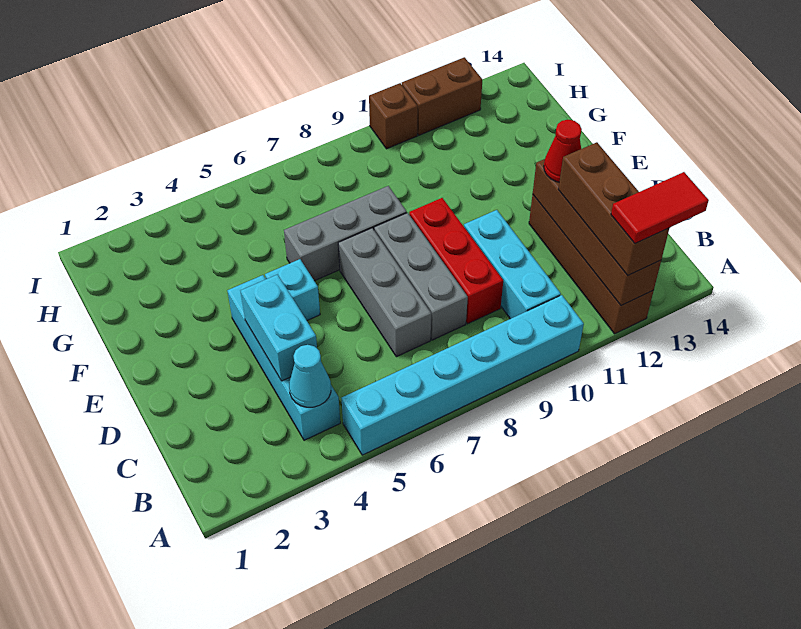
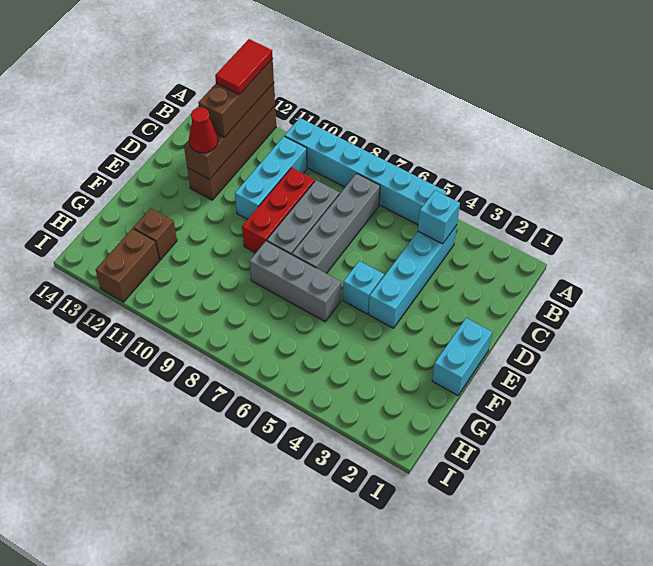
red tile A12:A13 level 4 -> red tile A12:B12 level 4
cyan cone B4 level 2 -> cyan brick B4 level 2
cyan brick C4:D4 level 2 -> cyan brick E1:F1 level 1
grey brick C7:E7 level 1 -> grey brick B7:E7 level 1
brown brick I10 level 1 -> brown brick G12 level 1
brown brick I11:I12 level 1 -> brown brick H12:I12 level 1

